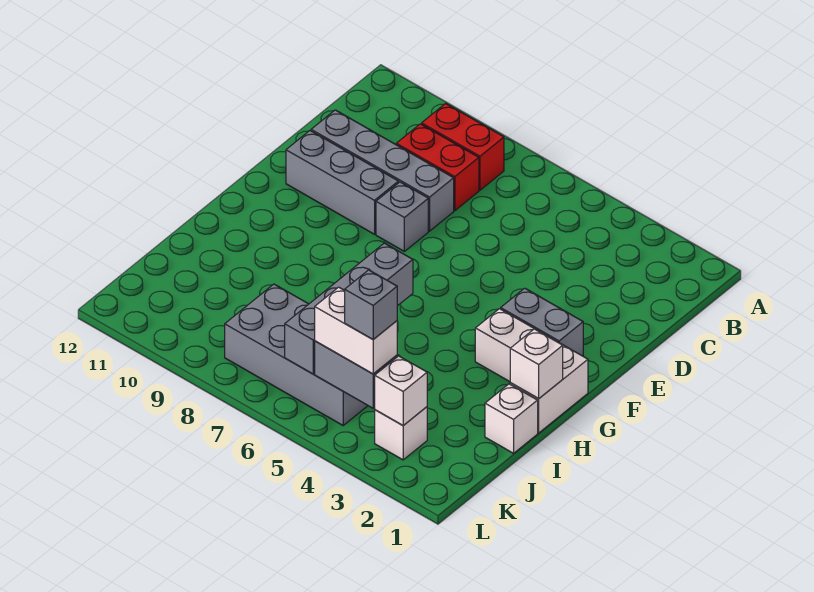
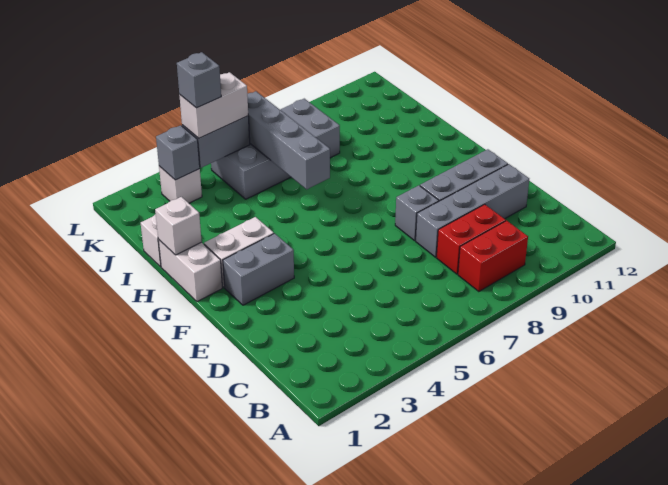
white brick K3 level 2 -> grey brick K3 level 2

